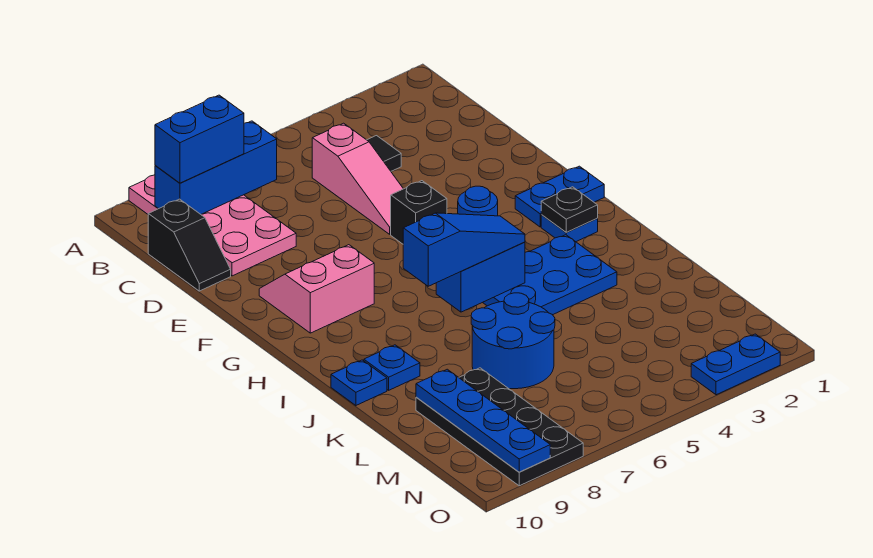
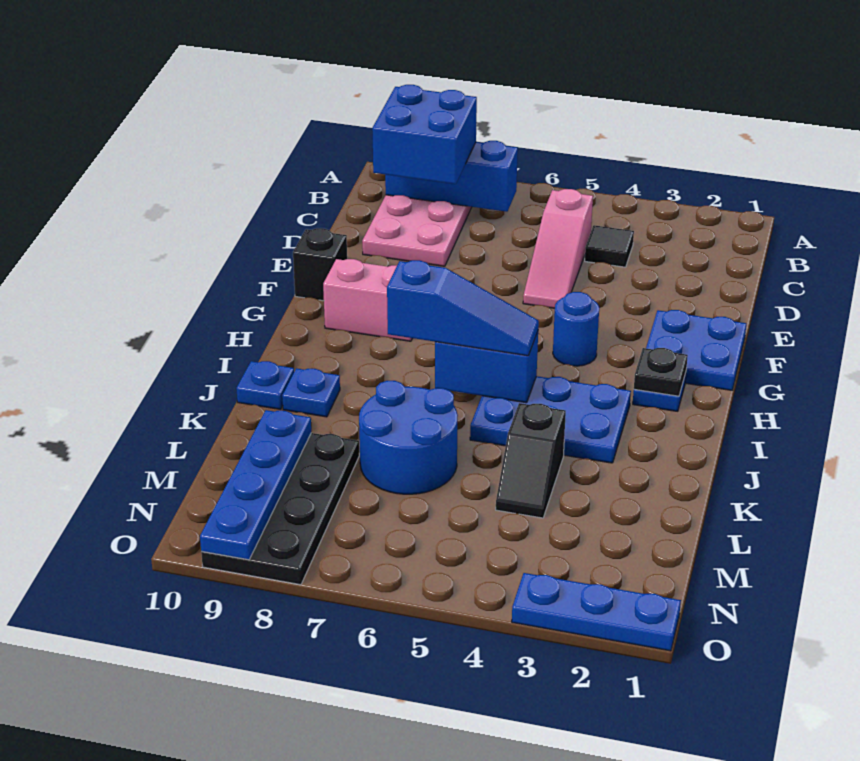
blue brick B8:B9 level 3 -> blue brick B8:C9 level 3
black slope C10:D10 level 1 top C -> black slope K4:L4 level 1 top K
black brick F5 level 1 -> black brick F10 level 1
blue plate G1:G2 level 1 -> blue plate F1:G2 level 1
blue plate O2:O3 level 1 -> blue plate O1:O3 level 1

